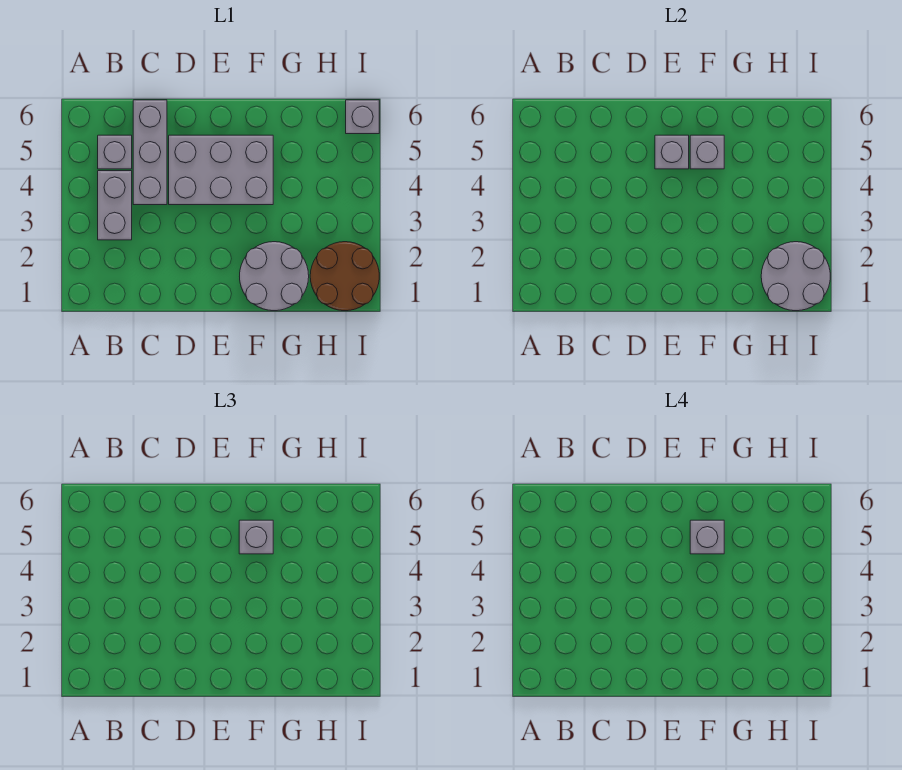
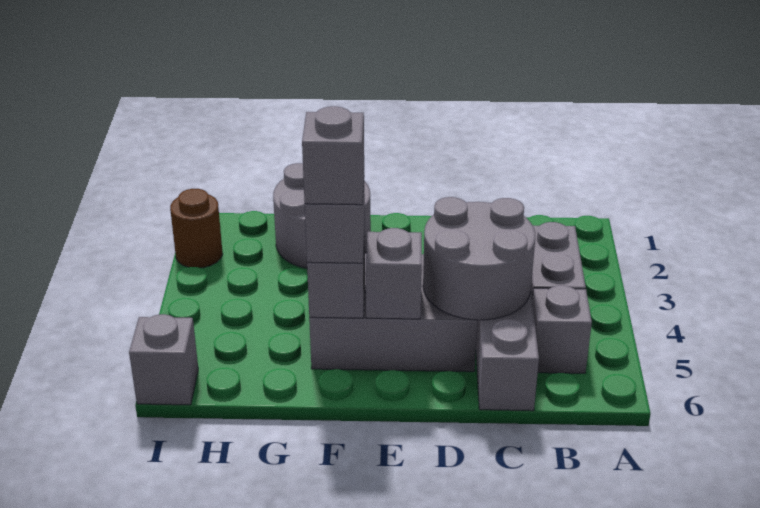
brown round brick H1:I2 level 1 -> brown round brick I2 level 1
grey round brick H1:I2 level 2 -> grey round brick C4:D5 level 2

